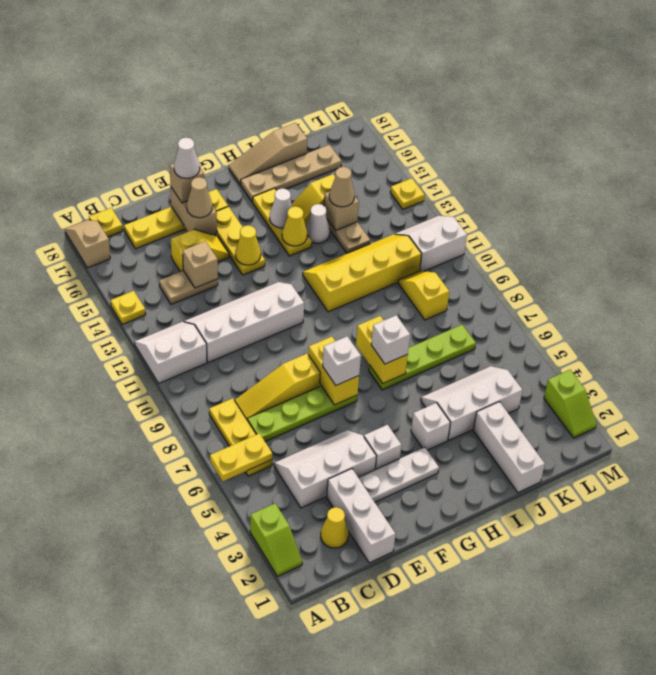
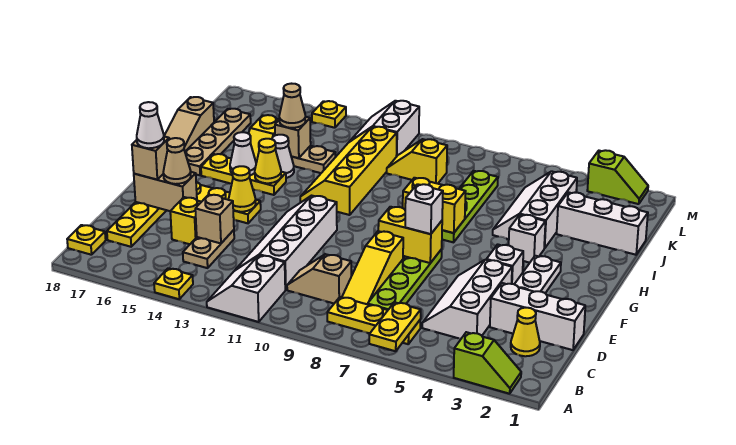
tan slope A17:A18 level 1 top 17 -> tan slope C9:C10 level 1 top 9
white brick H7 level 3 -> none

